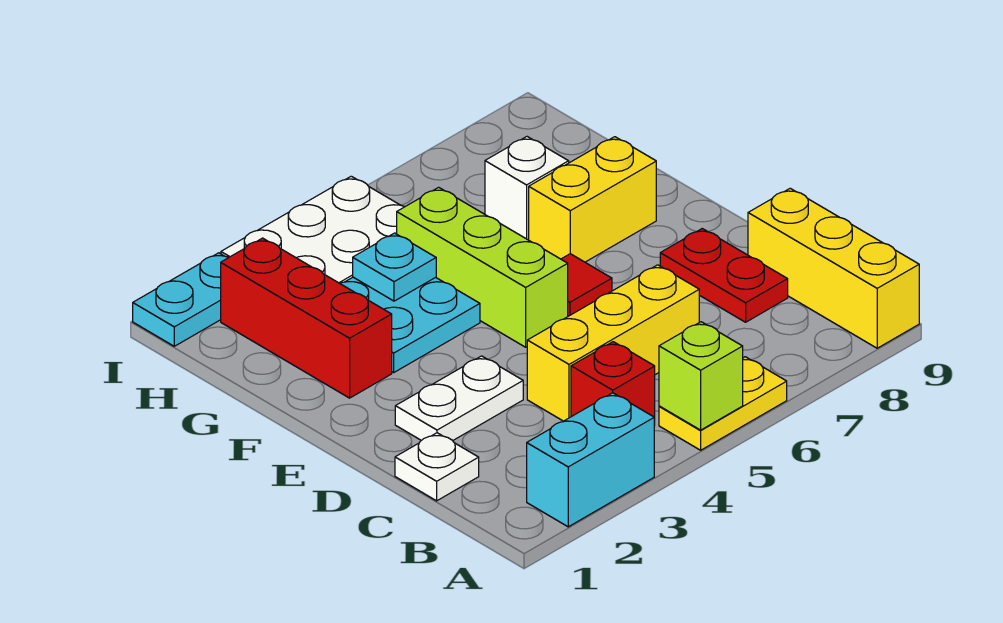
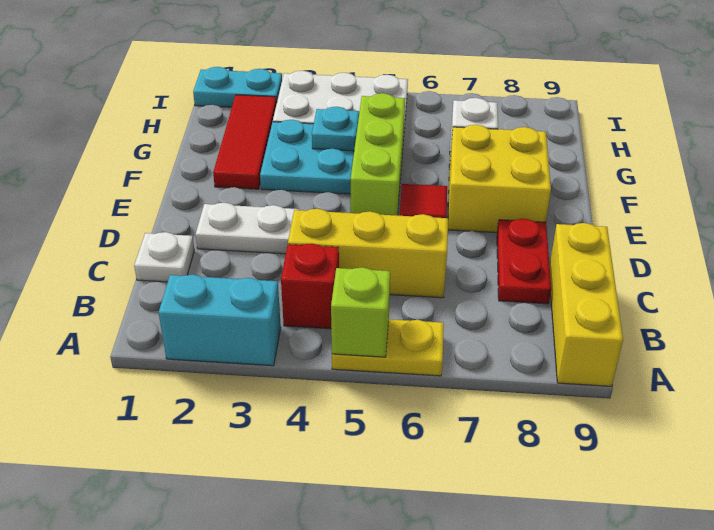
red brick F2:H2 level 1 -> red tile F2:H2 level 1
yellow brick F7:F8 level 1 -> yellow brick E7:F8 level 1

